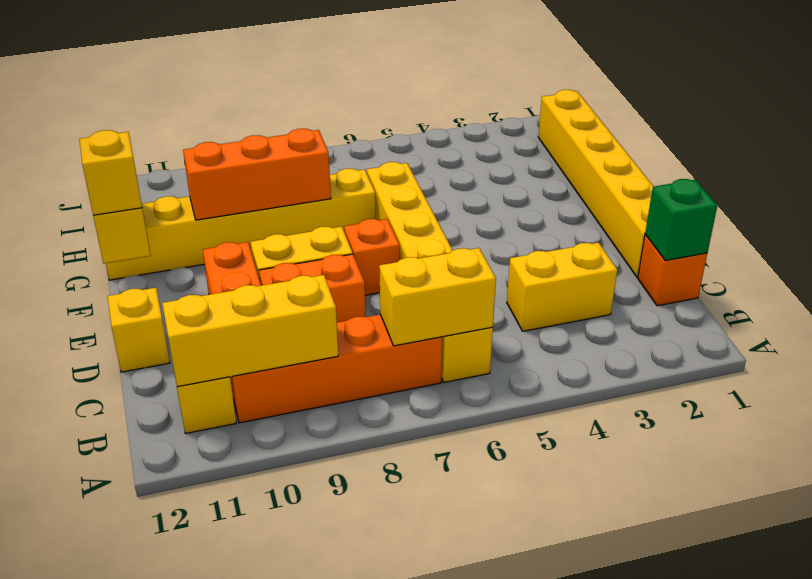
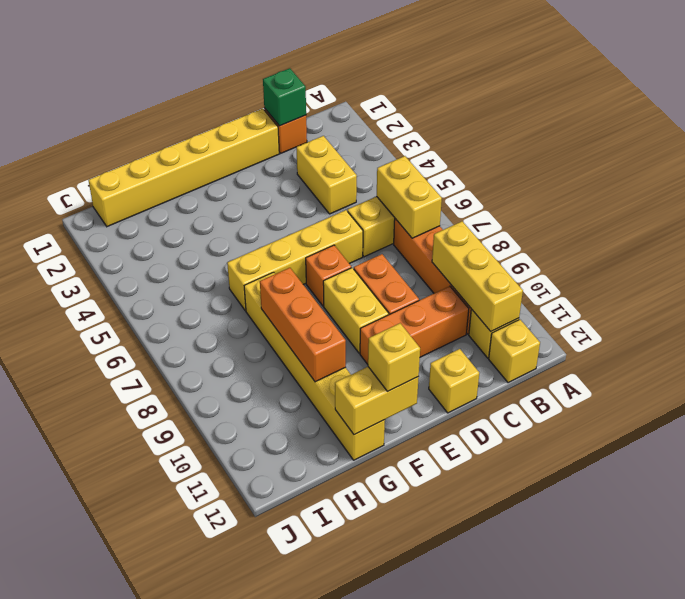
none -> yellow brick B12 level 1

